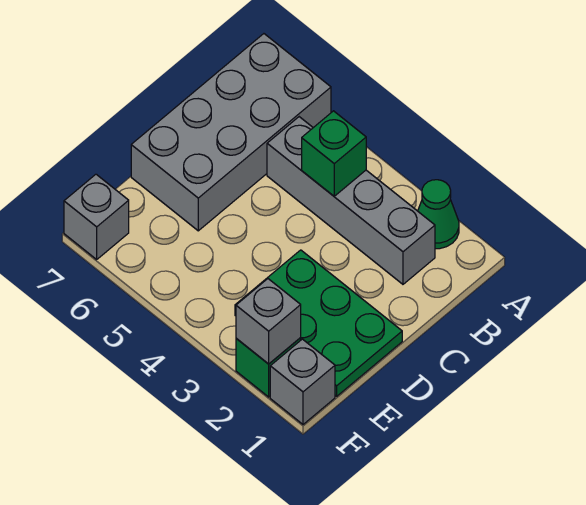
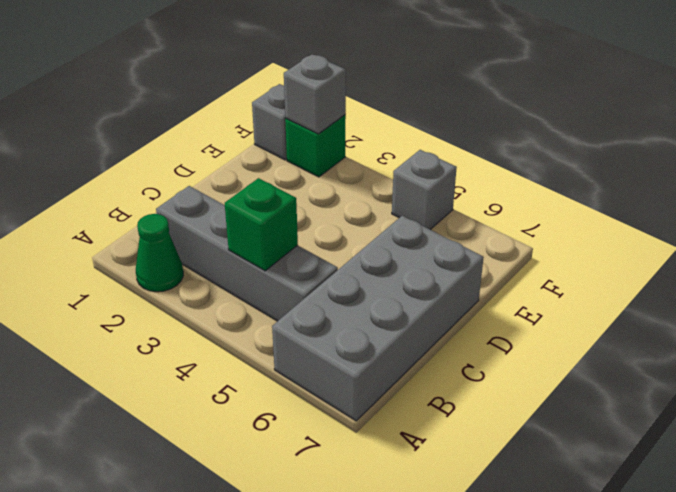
green plate D1:E3 level 1 -> none
grey brick F7 level 1 -> grey brick F5 level 1

